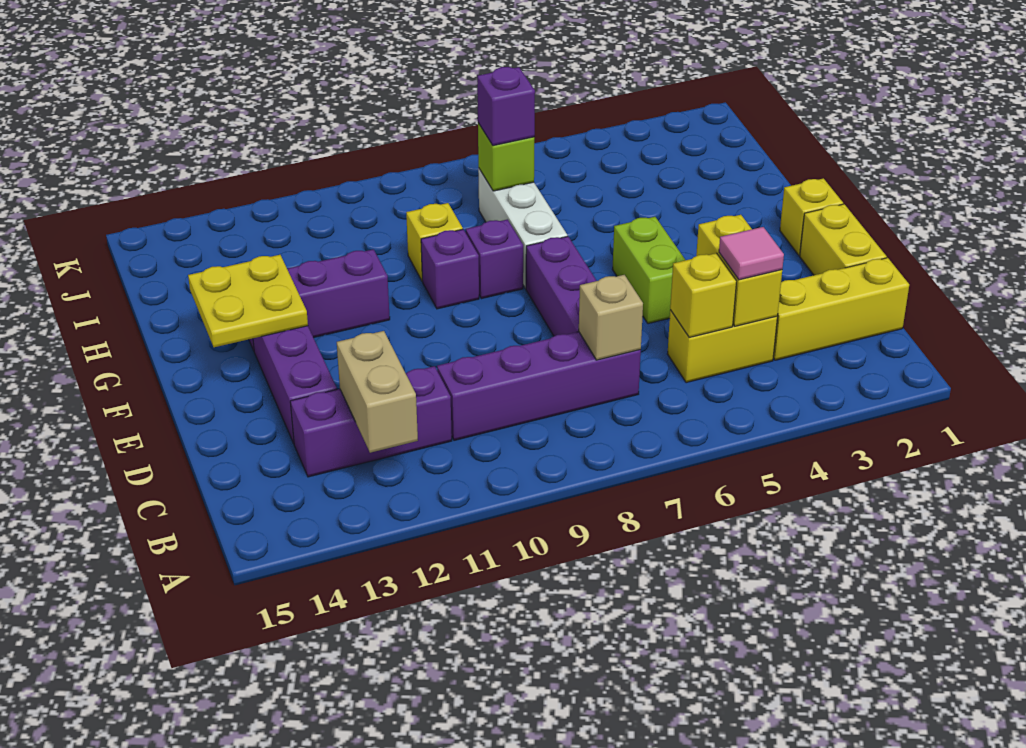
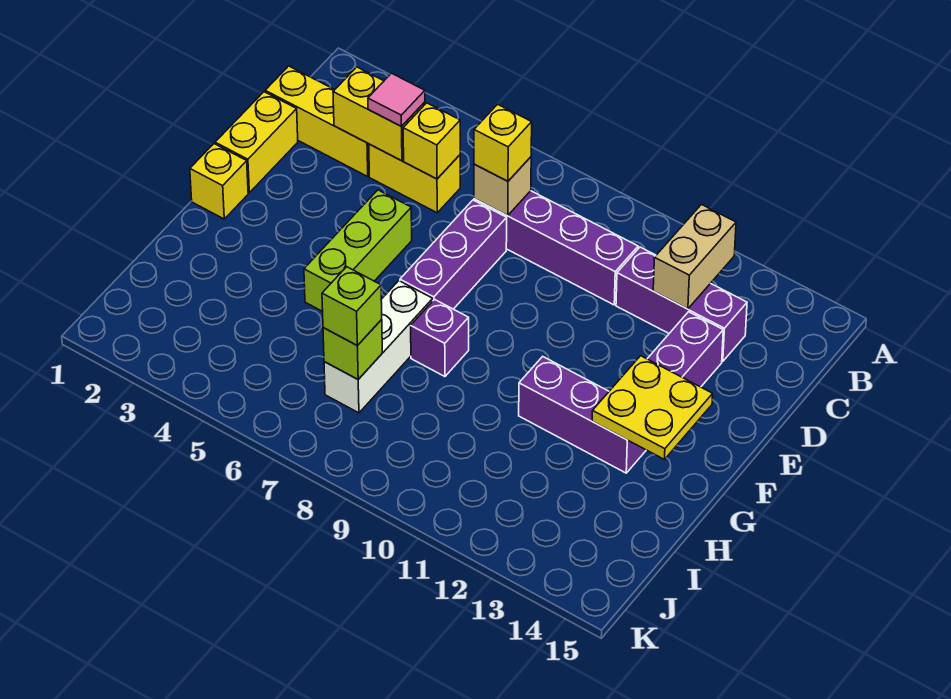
yellow brick C4:D4 level 2 -> yellow brick C3:C4 level 2
lime brick E5:F5 level 1 -> lime brick E5:G5 level 1
purple brick G9 level 1 -> none
yellow brick H9 level 1 -> yellow brick C7 level 3
purple brick I7 level 3 -> lime brick I7 level 3

